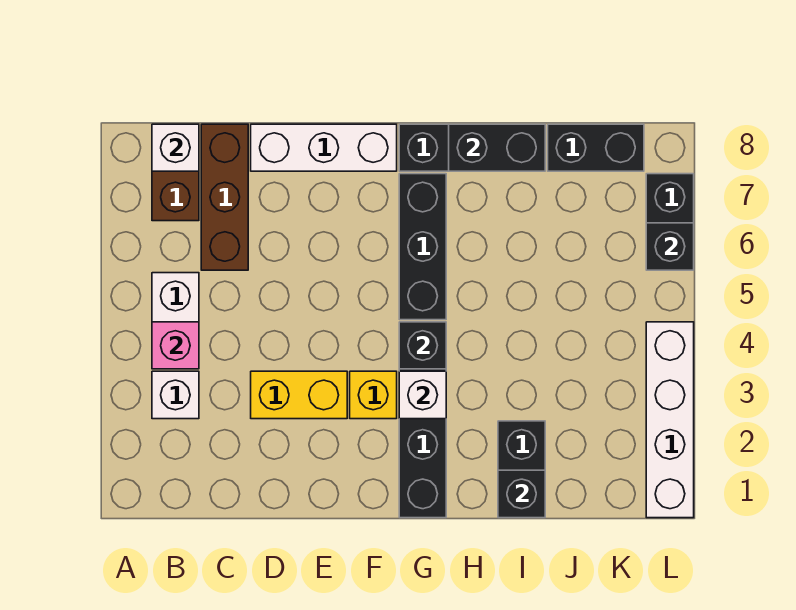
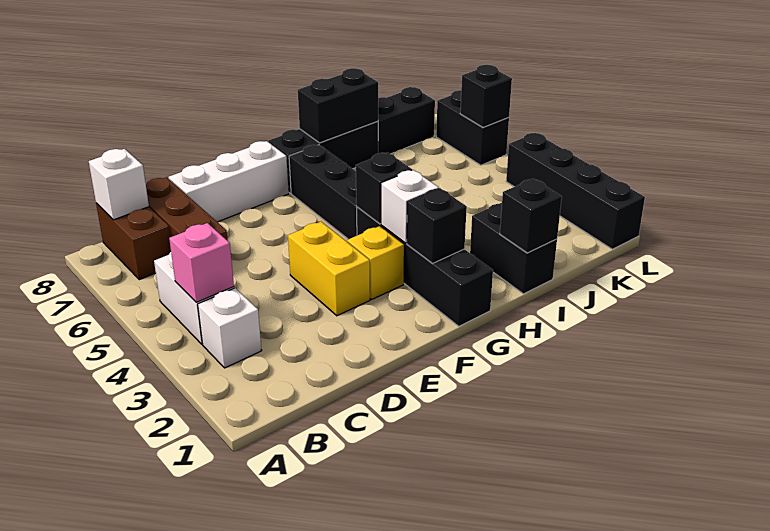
yellow brick D3:E3 level 1 -> yellow brick E3:E4 level 1
none -> black brick G2 level 2
white brick L1:L4 level 1 -> black brick L1:L4 level 1

